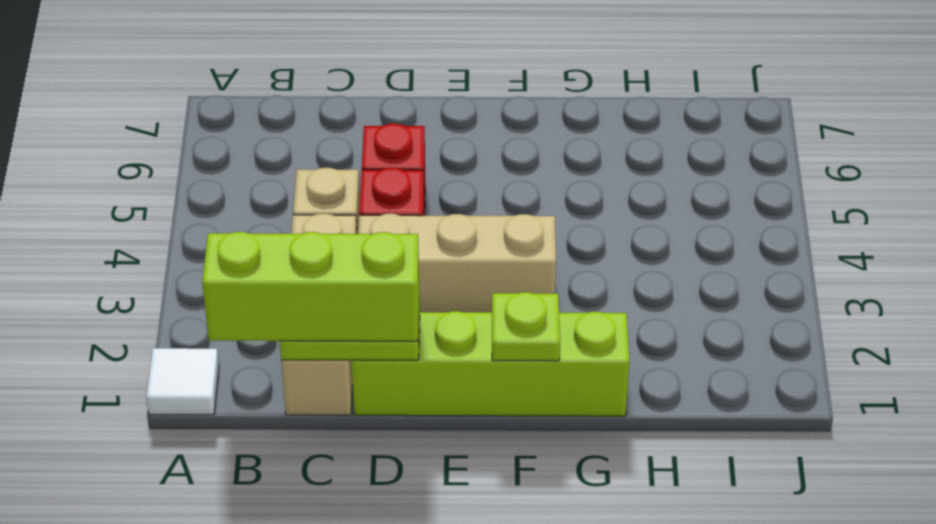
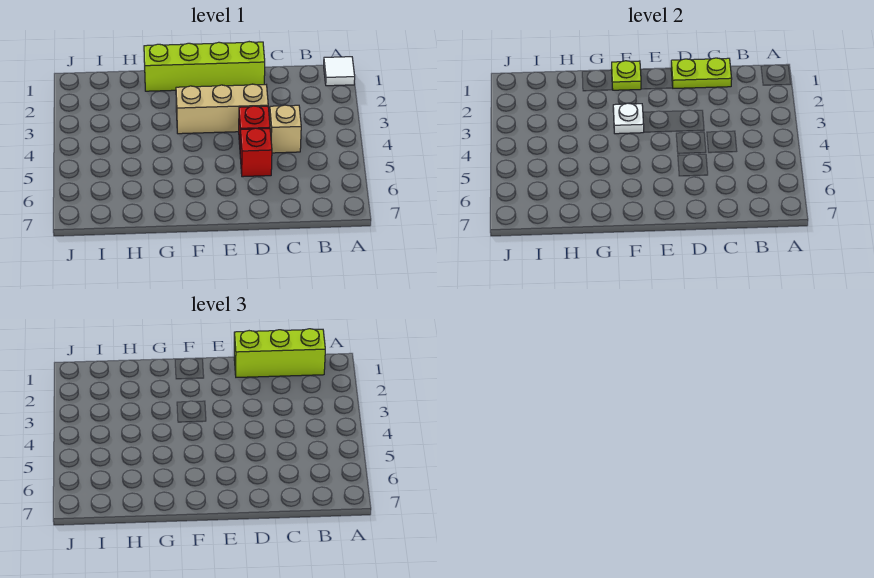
tan brick C1:C3 level 1 -> none
none -> white plate F3 level 2

